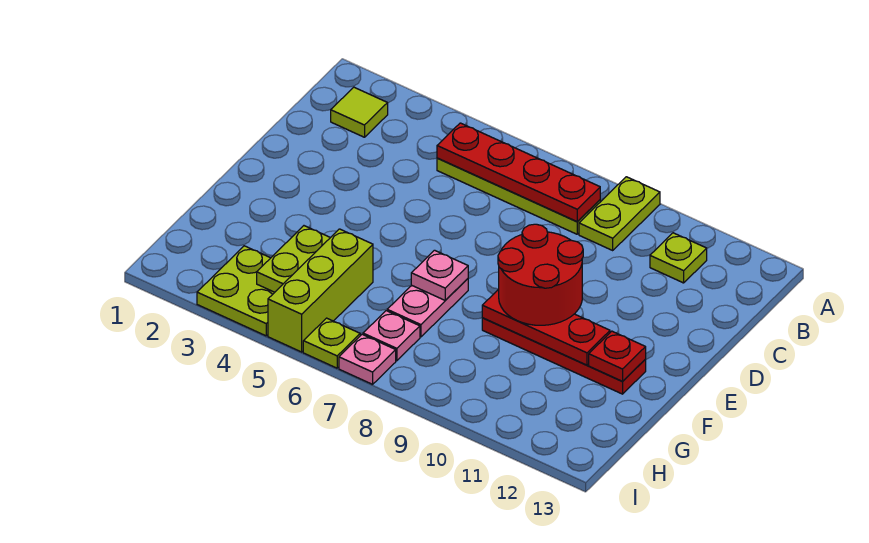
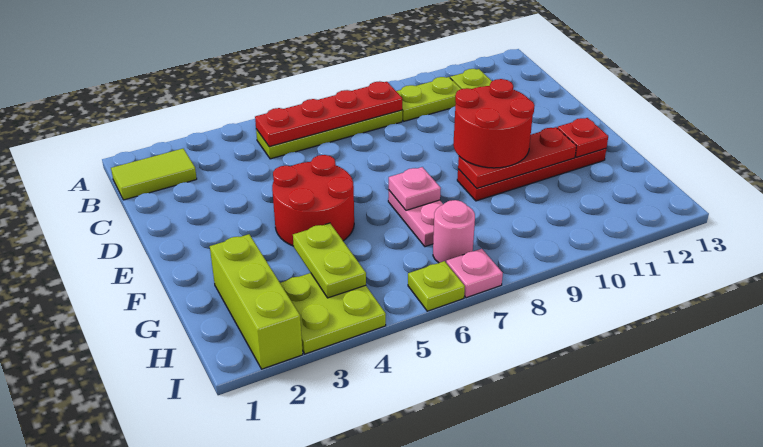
lime plate A9:B9 level 1 -> lime plate B9:B10 level 1
lime tile B2 level 1 -> lime tile B1:B2 level 1
none -> red round brick E4:F5 level 1
lime brick G5:I5 level 1 -> lime brick G2:I2 level 1
pink plate H7 level 1 -> pink round brick H7 level 1

